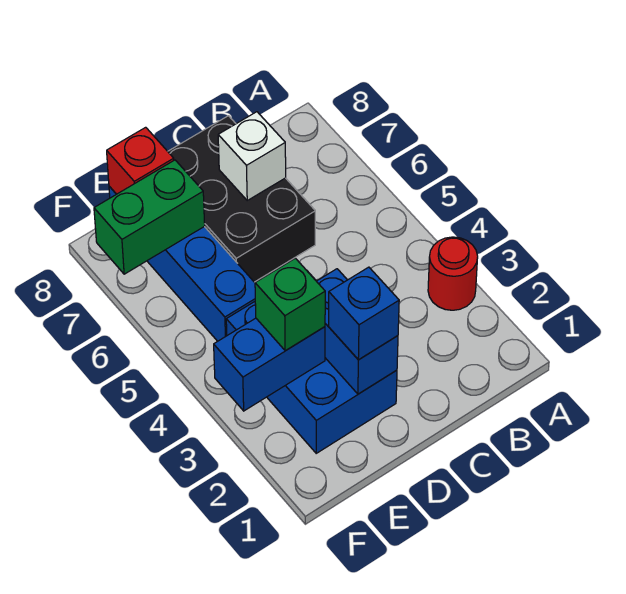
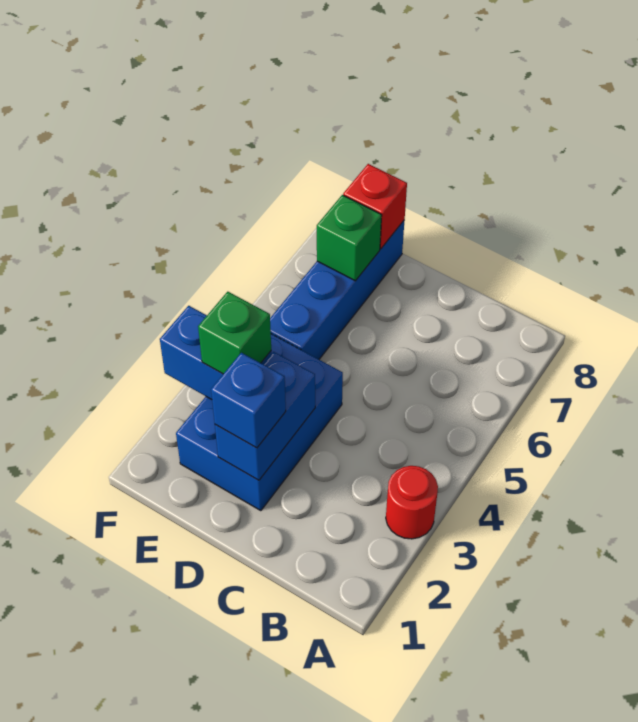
black brick C6:D8 level 1 -> none
white brick C7 level 2 -> none
green brick E7:F7 level 2 -> green brick E7 level 2

